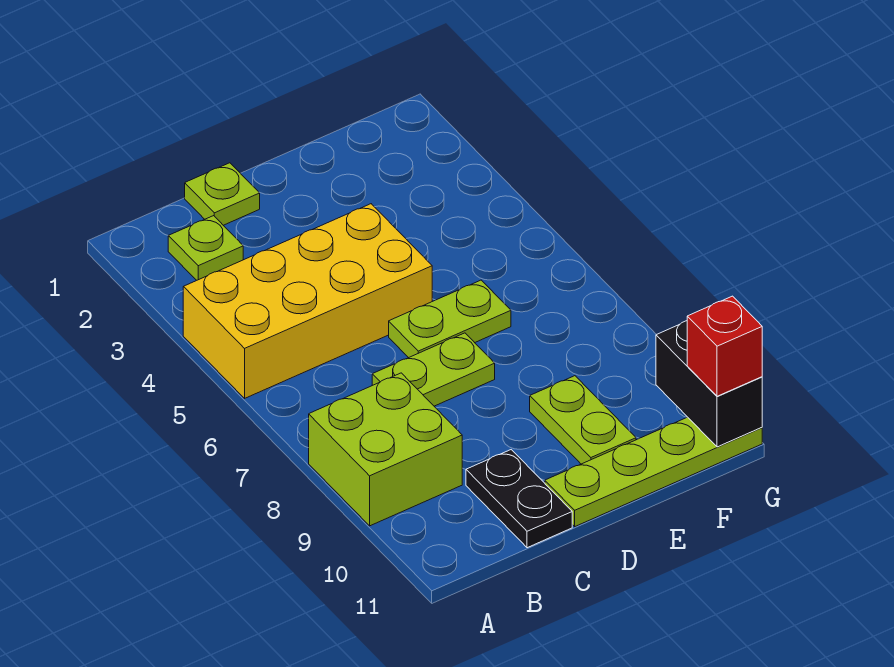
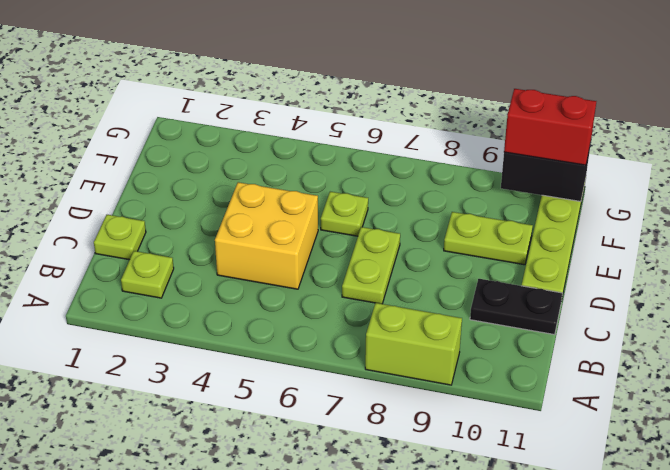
yellow brick A4:D5 level 1 -> yellow brick C4:D5 level 1
lime brick A8:B9 level 1 -> lime brick A8:A9 level 1
lime plate D6:E6 level 1 -> lime plate E6 level 1
red brick G11 level 3 -> red brick G10:G11 level 3

